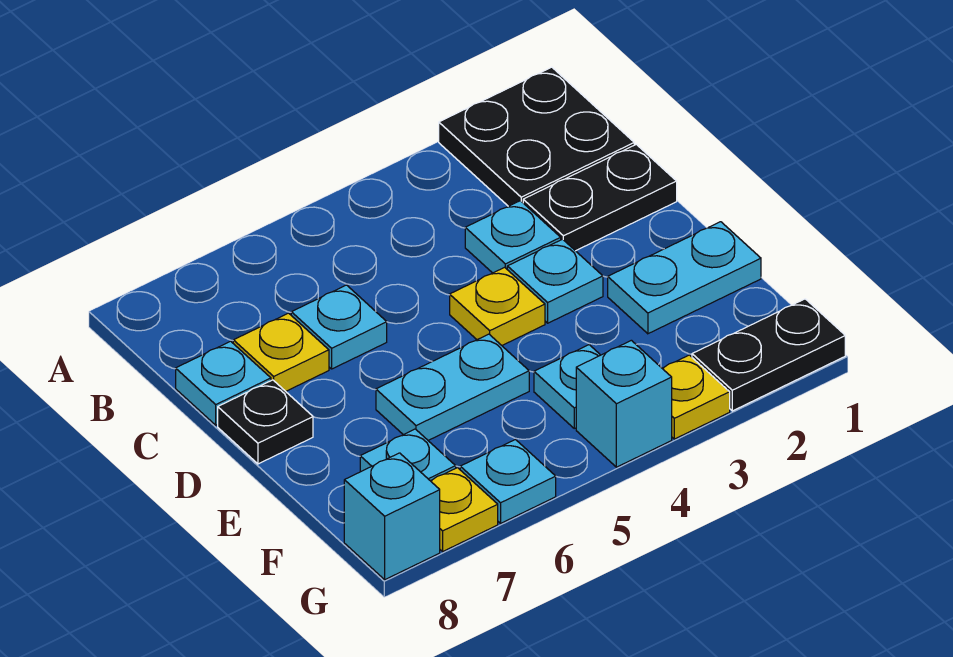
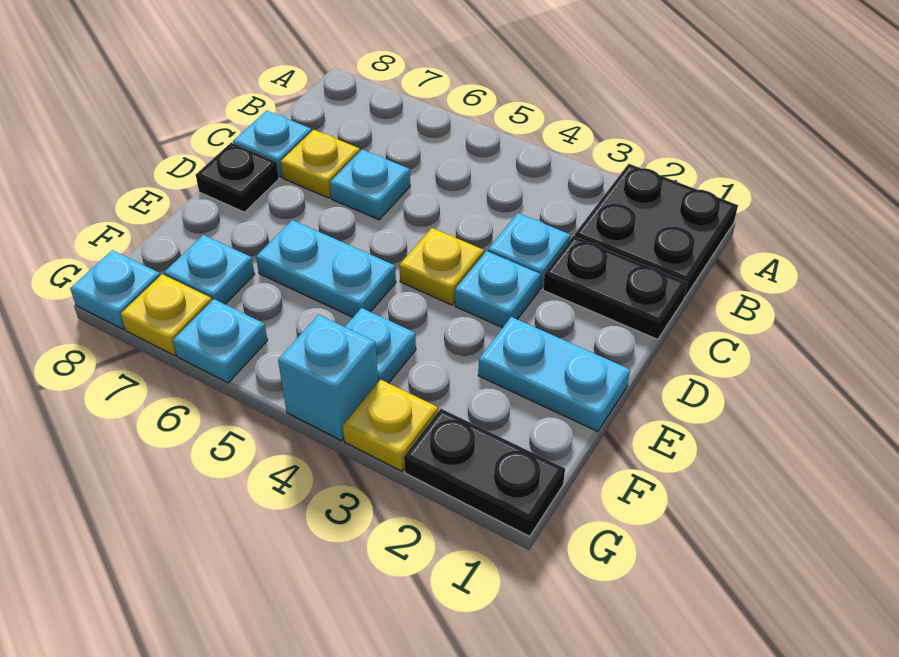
cyan brick G8 level 1 -> cyan plate G8 level 1

